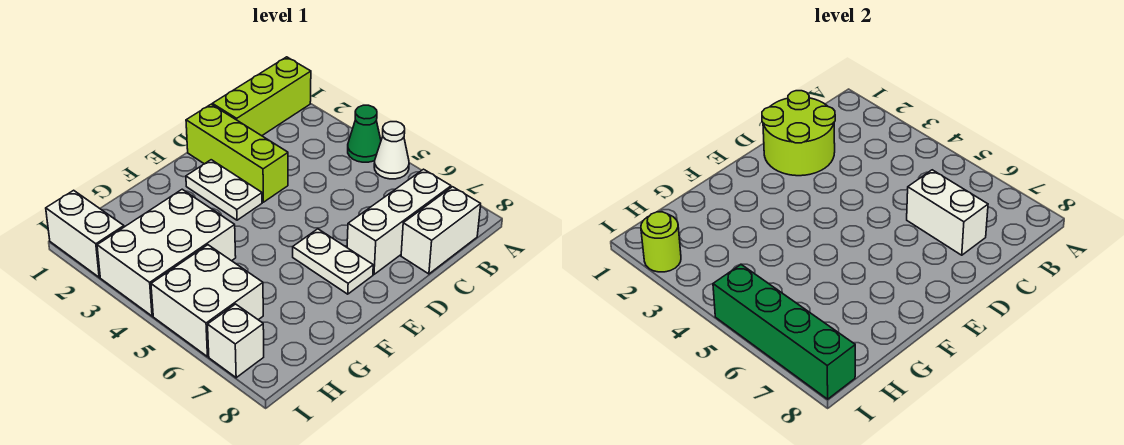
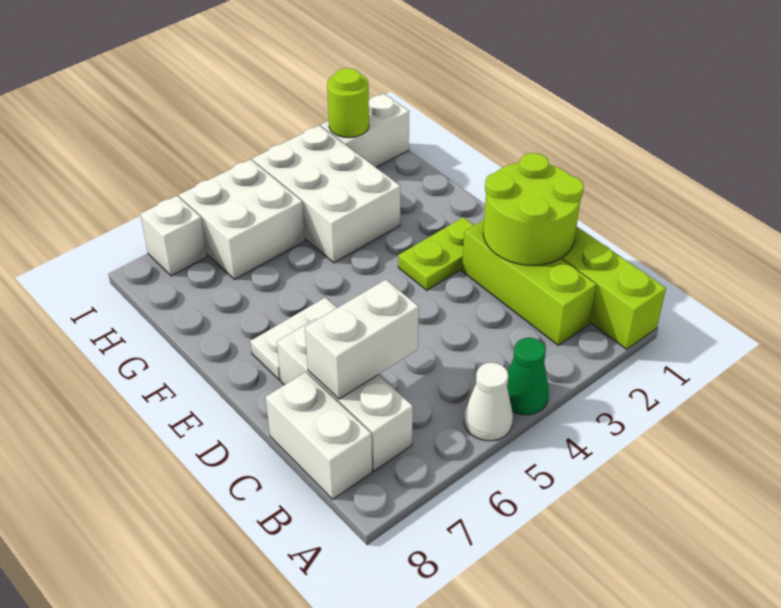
lime brick D1:D3 level 1 -> lime brick B2:D2 level 1
white plate E2:E3 level 1 -> lime plate E2:E3 level 1
green brick I5:I8 level 2 -> none

